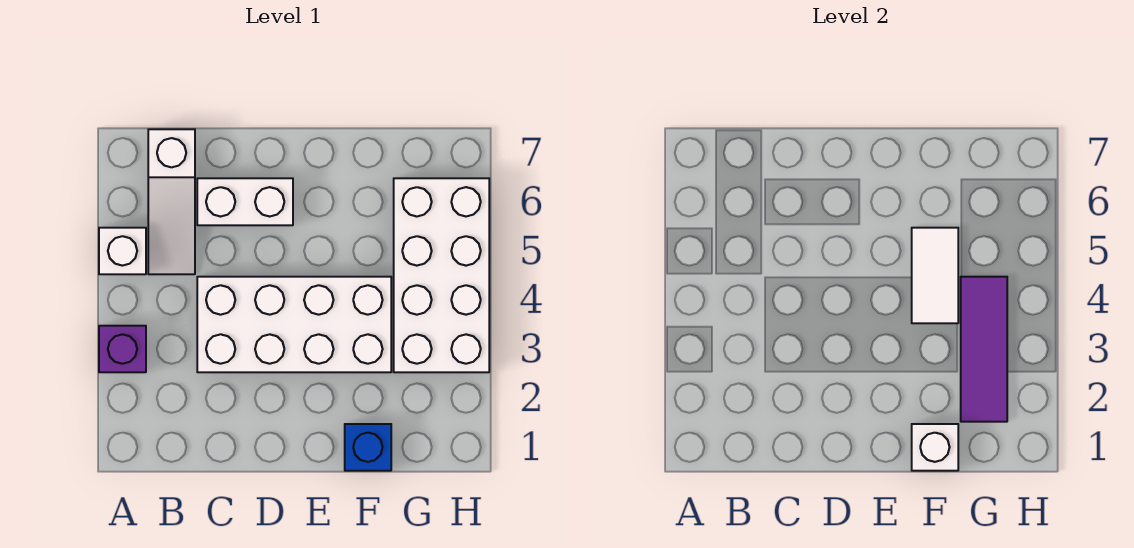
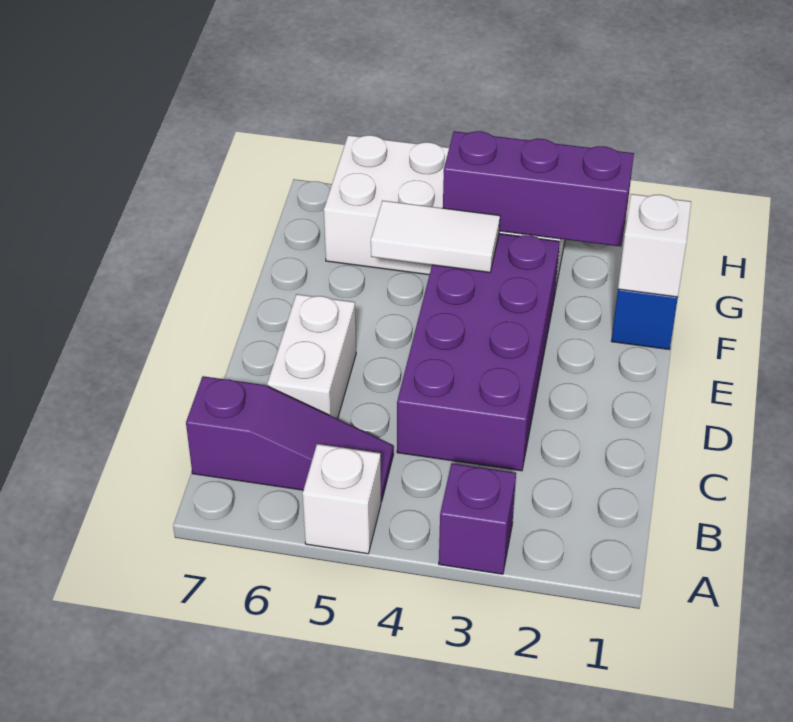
white slope B5:B7 level 1 top 7 -> purple slope B5:B7 level 1 top 7
white brick C3:F4 level 1 -> purple brick C3:F4 level 1
purple tile G2:G4 level 2 -> purple brick G2:G4 level 2

